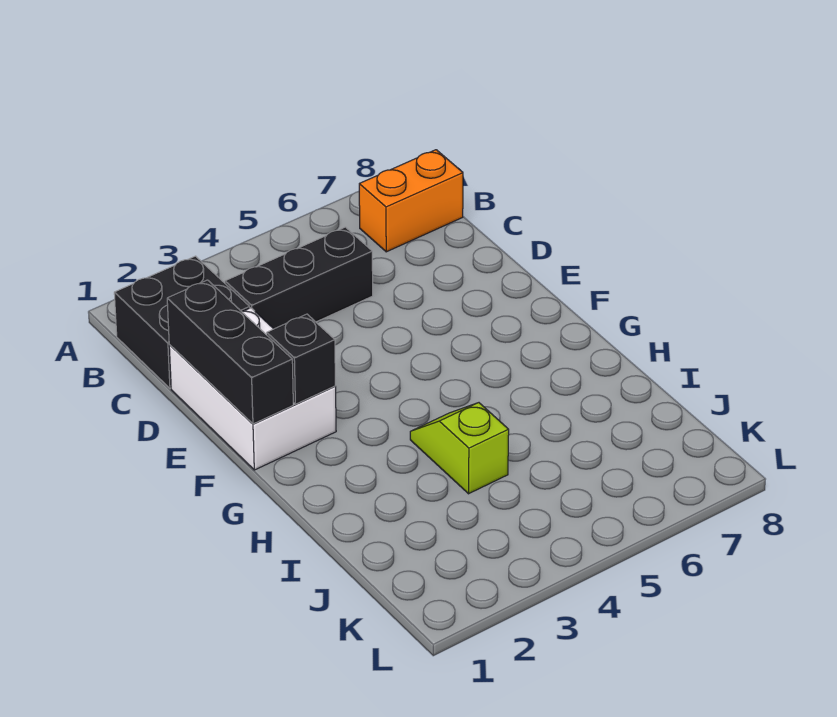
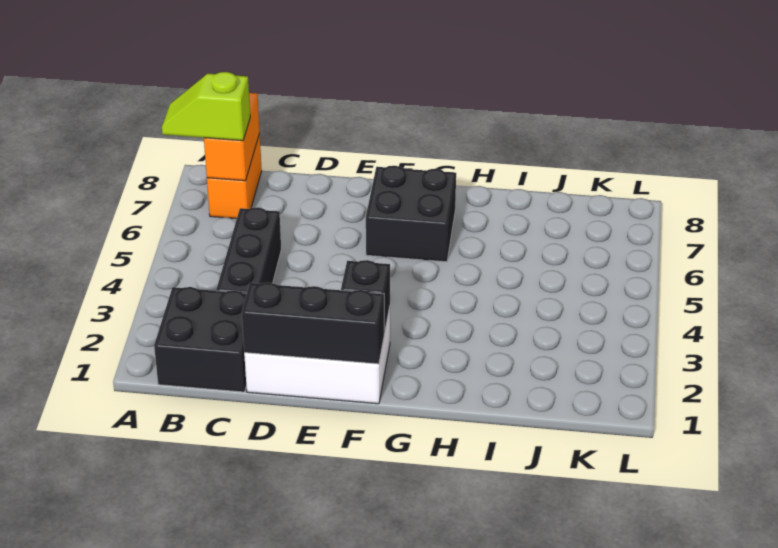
none -> orange brick B7:B8 level 2
none -> black brick F6:G7 level 1
lime slope H4:I4 level 1 top I -> lime slope A7:B7 level 3 top B

